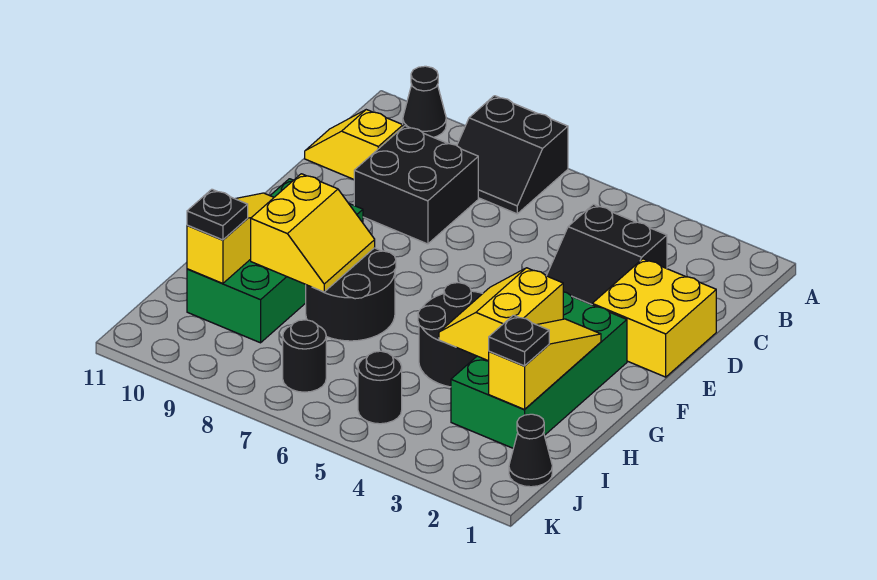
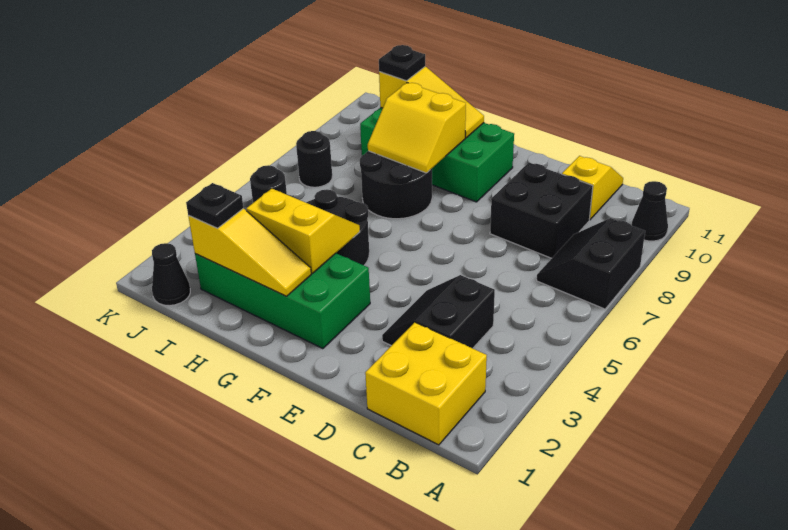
yellow brick D1:E2 level 1 -> yellow brick B1:C2 level 1

